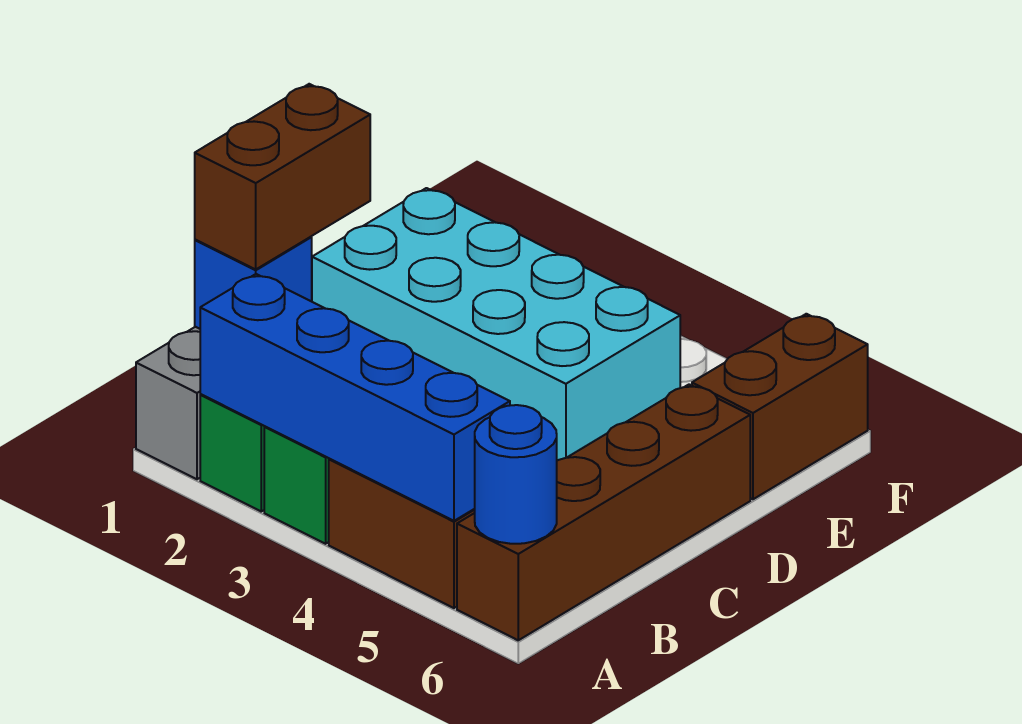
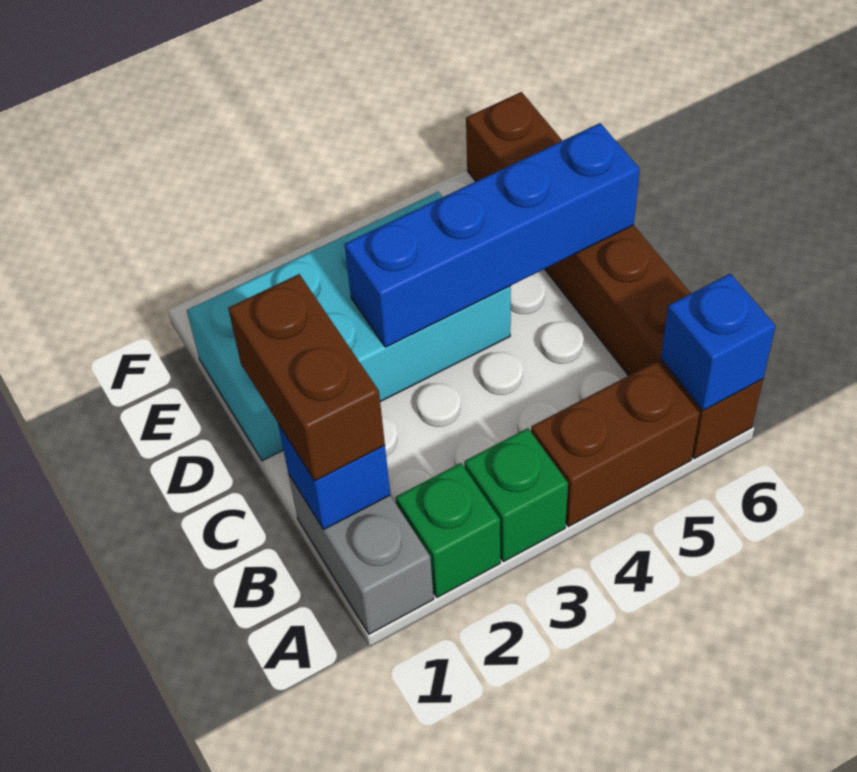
blue brick A2:A5 level 2 -> blue brick D3:D6 level 2
blue round brick A6 level 2 -> blue brick A6 level 2

